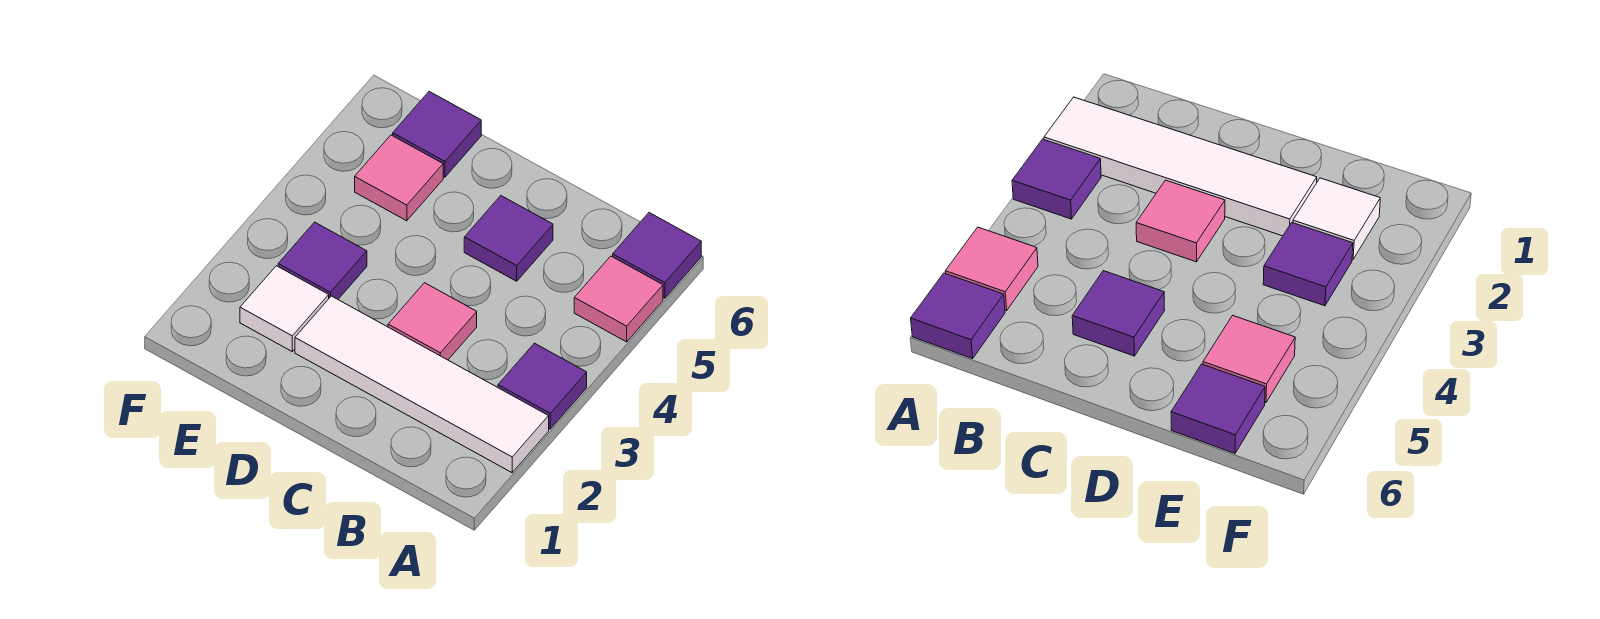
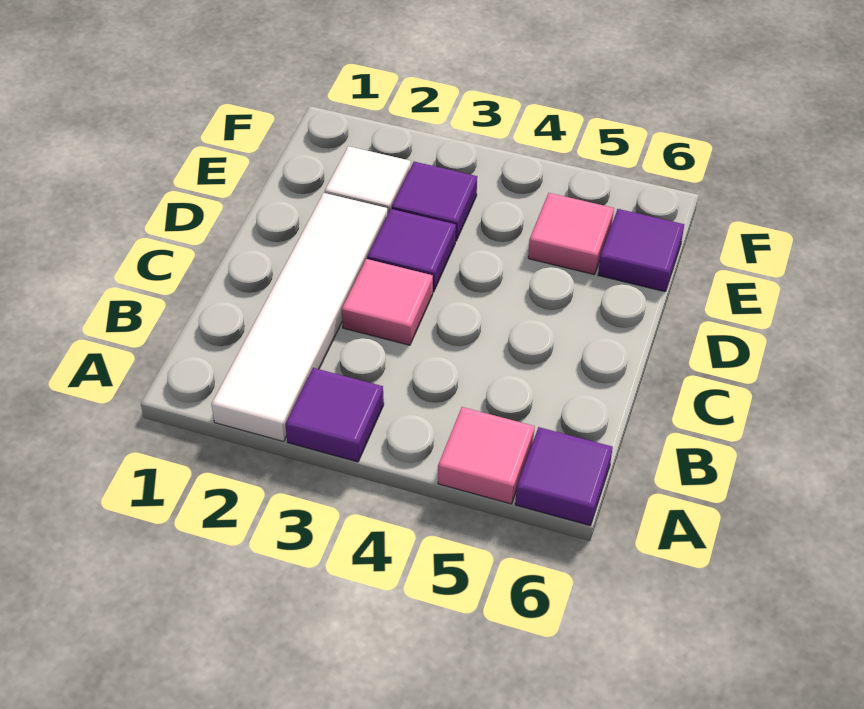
purple tile C5 level 1 -> purple tile D3 level 1

